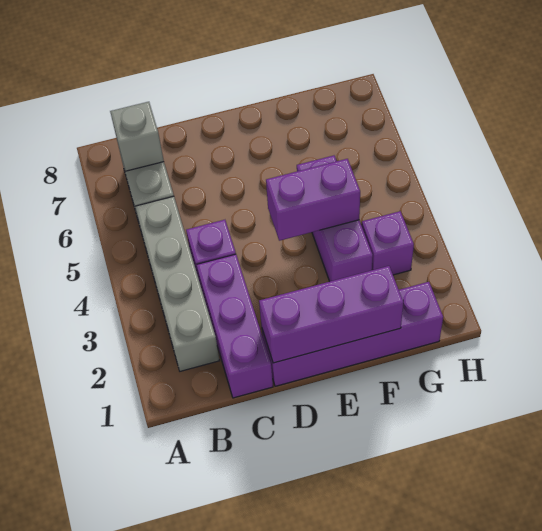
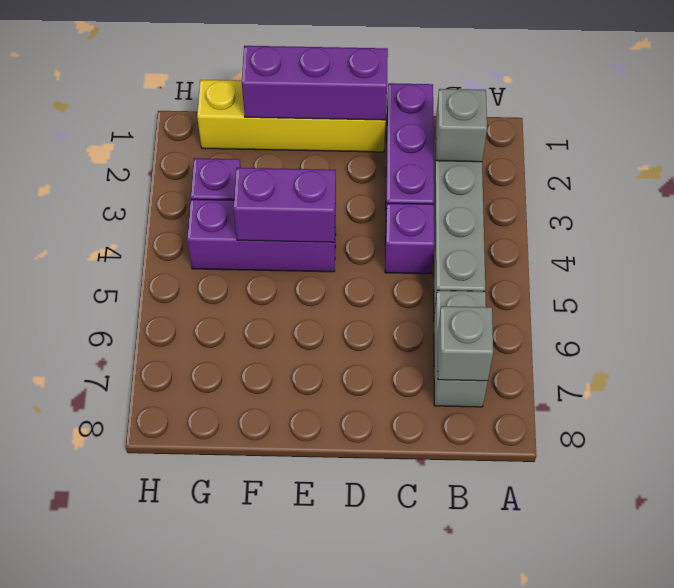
none -> grey brick B2 level 2
purple brick D1:G1 level 1 -> yellow brick D1:G1 level 1
purple brick F3:F5 level 1 -> purple brick E4:G4 level 1

